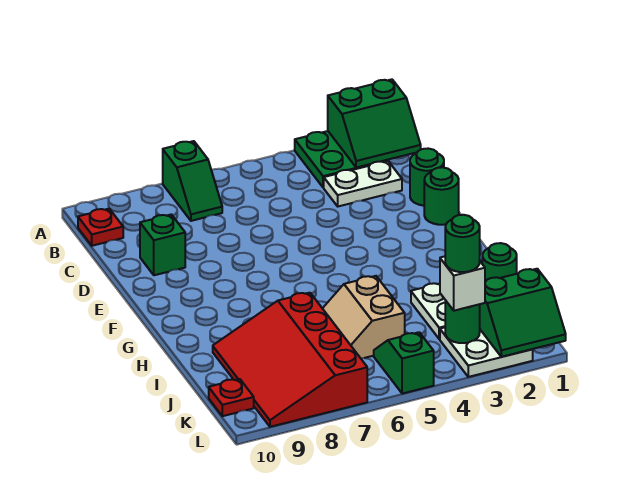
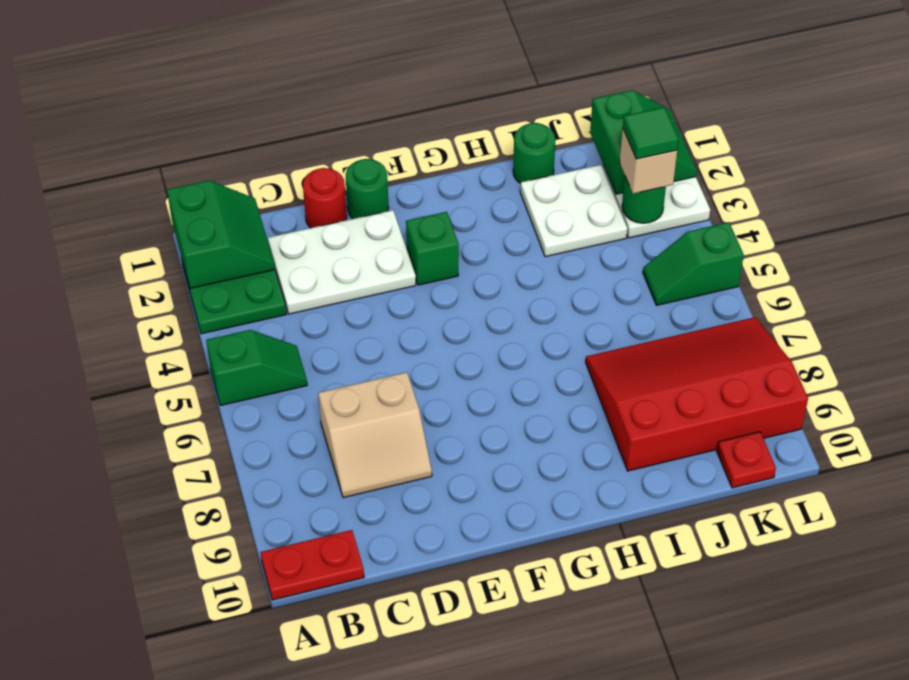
green slope A7:B7 level 1 top A -> green slope A5:B5 level 1 top A
red plate B10 level 1 -> red plate A10:B10 level 1
white plate C2:C3 level 1 -> white plate C2:E3 level 1
green round brick D1 level 1 -> red round brick D1 level 1
green brick D9 level 1 -> green brick F3 level 1
tan slope I5:J6 level 1 top 5 -> tan slope C7:D8 level 1 top 7
red slope I7:L9 level 1 top 7 -> red slope I7:L9 level 1 top 9
white brick K3 level 3 -> tan brick K3 level 3
green round brick K3 level 4 -> green tile K3 level 4

